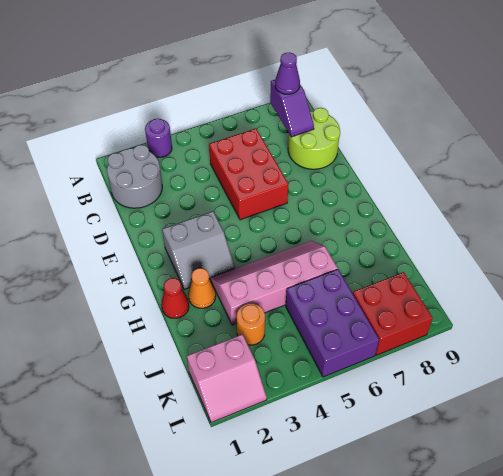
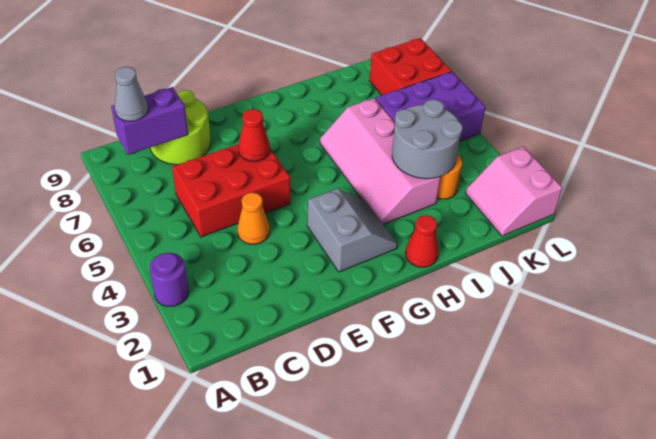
grey round brick B1:C2 level 1 -> grey round brick I3:J4 level 2
purple slope B8:C8 level 2 top B -> purple brick B8:C8 level 2
purple cone B8 level 3 -> grey cone B8 level 3
none -> red cone E6 level 2
orange cone H2 level 1 -> orange cone D4 level 1
pink slope K1:L2 level 1 top K -> pink slope K1:L2 level 1 top L

